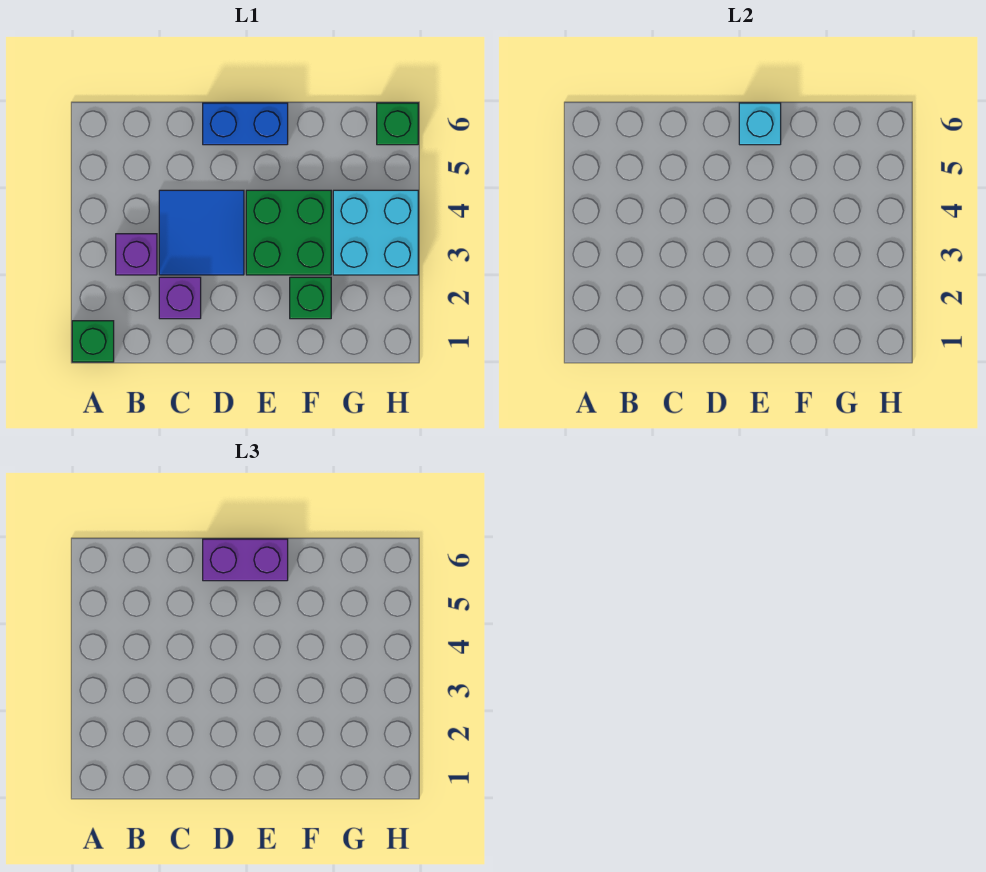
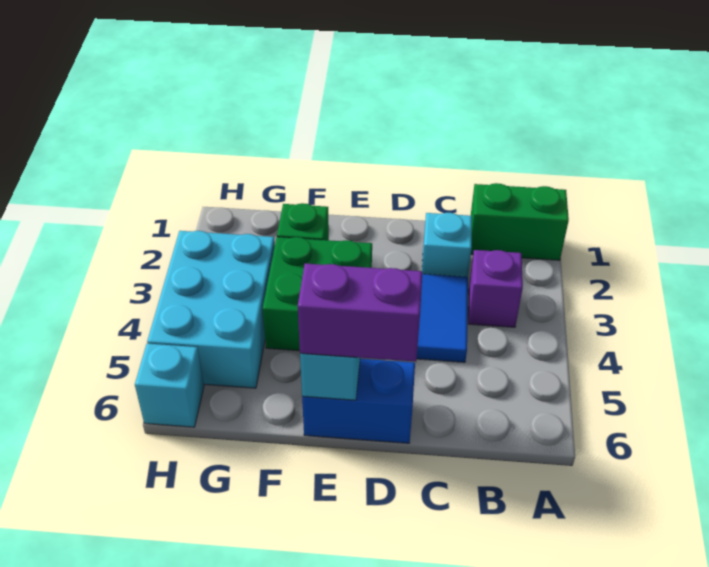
green brick A1 level 1 -> green brick A1:B1 level 1
purple brick C2 level 1 -> cyan brick C2 level 1
cyan brick G3:H4 level 1 -> cyan brick G3:H5 level 1
green brick H6 level 1 -> cyan brick H6 level 1

